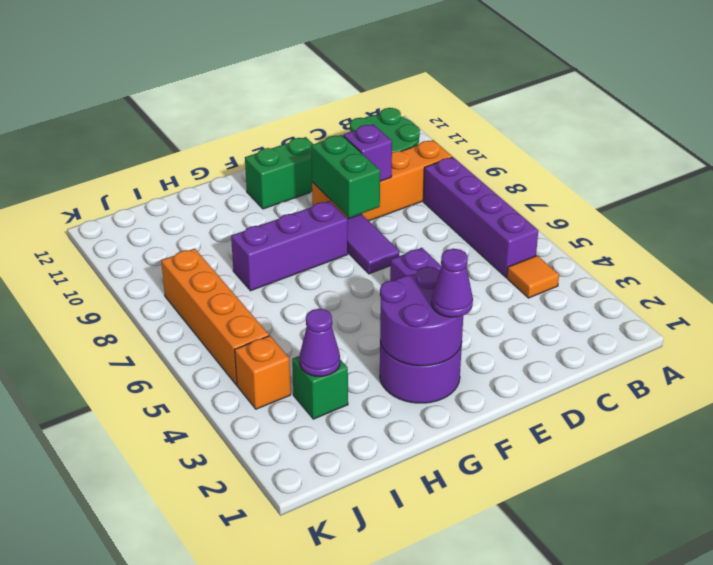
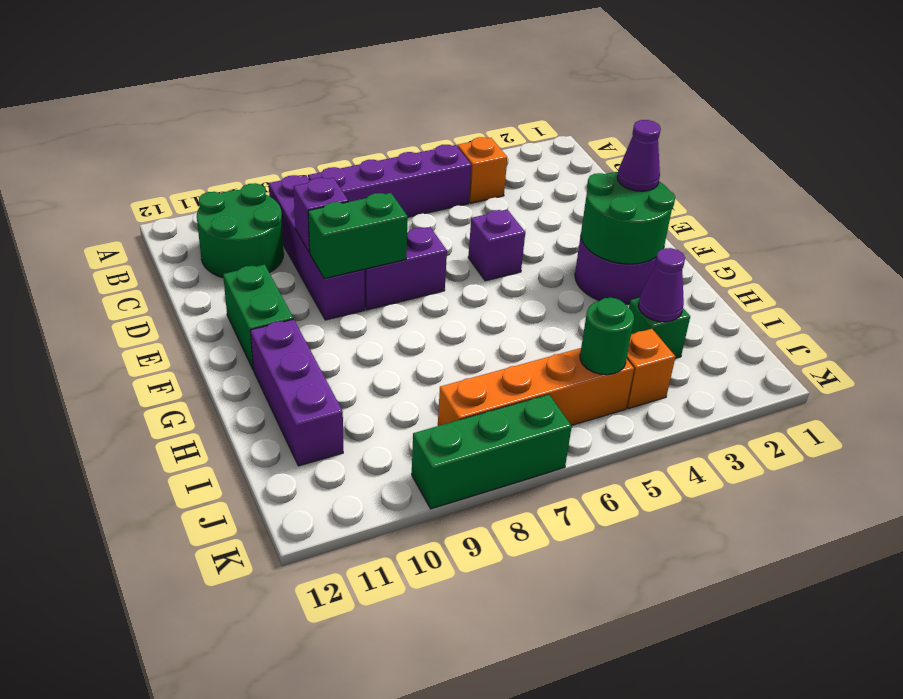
orange tile B4 level 1 -> orange brick B4 level 1
orange brick B9:E9 level 1 -> purple brick B9:E9 level 1
purple tile E7:E8 level 1 -> purple brick E7:E8 level 1
purple round brick F2:G3 level 2 -> green round brick F2:G3 level 2
purple brick F8:H8 level 1 -> purple brick G11:I11 level 1
none -> green round brick J5 level 2
none -> green brick K7:K9 level 1

